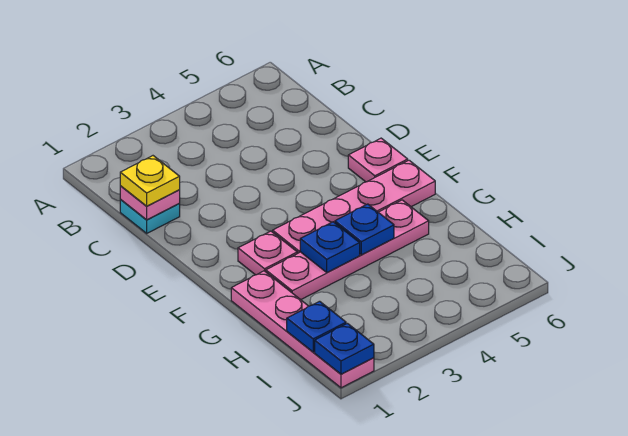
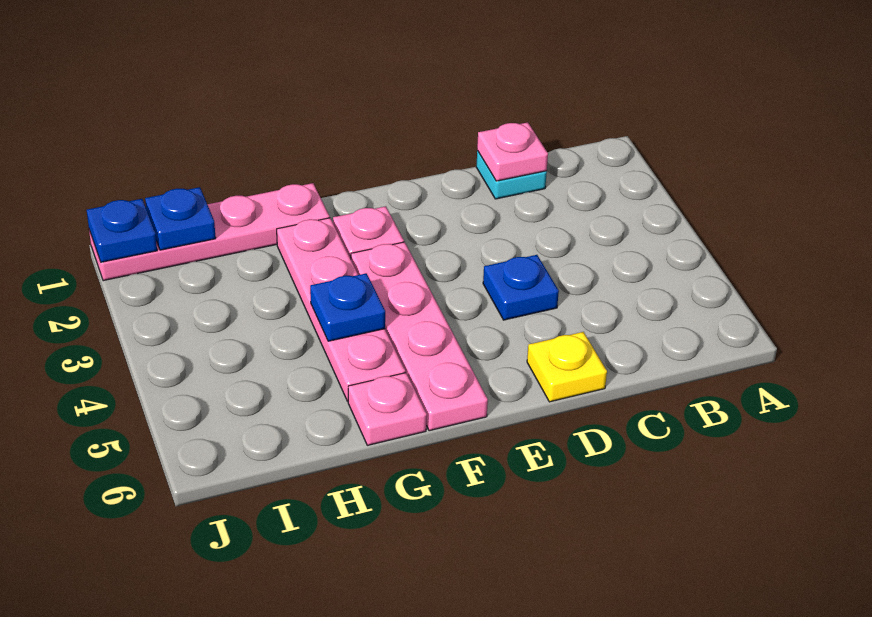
yellow plate C1 level 3 -> yellow plate D6 level 1
pink plate E6 level 1 -> pink plate G6 level 1
blue plate G3 level 2 -> blue plate D4 level 1

